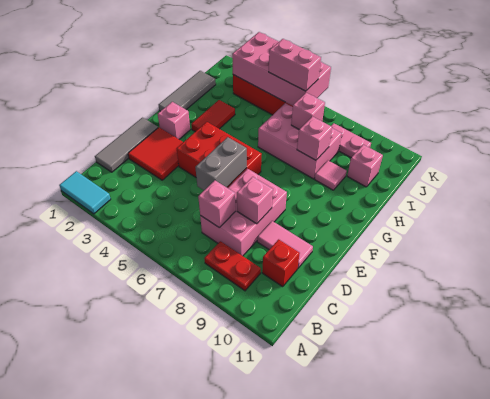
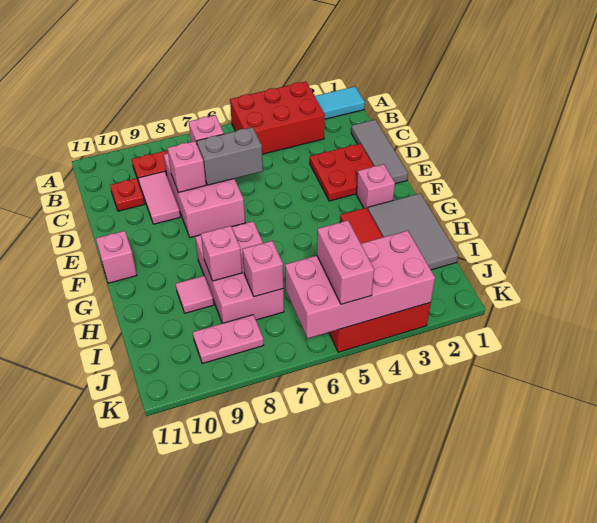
red brick C10 level 1 -> red plate C10 level 1
red tile D2:E3 level 1 -> red plate D2:E3 level 1
grey brick D6:E6 level 2 -> grey brick D6:D7 level 2
pink tile D9:D10 level 1 -> pink tile C9:D9 level 1
red brick E4:F6 level 1 -> red brick A3:B5 level 1
grey tile G1:I1 level 1 -> grey tile G1:I2 level 1
pink brick H6:I8 level 1 -> pink brick G7:I8 level 1
pink brick I10 level 1 -> pink brick F11 level 1
pink brick J5:J6 level 3 -> pink brick J5:K5 level 3

